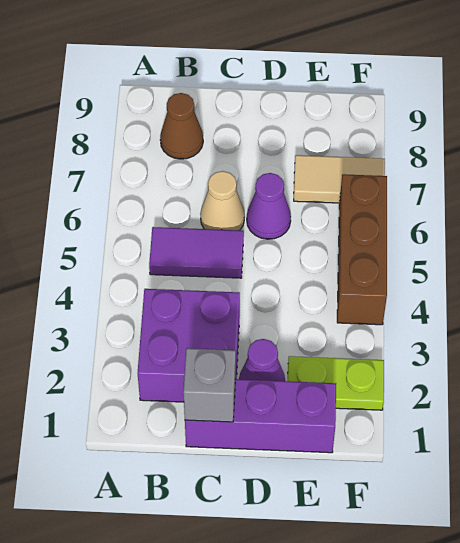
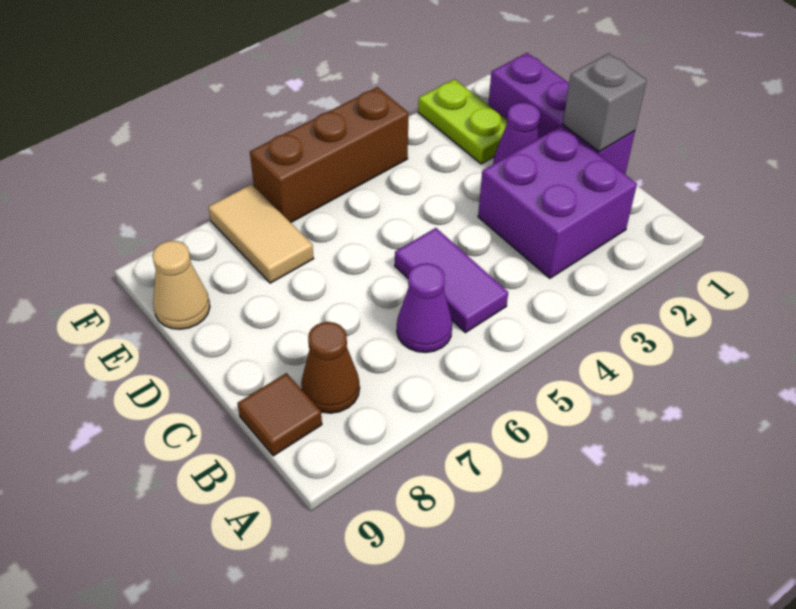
none -> brown tile B9 level 1
tan cone C6 level 1 -> tan cone E9 level 1
purple cone D6 level 1 -> purple cone B6 level 1

